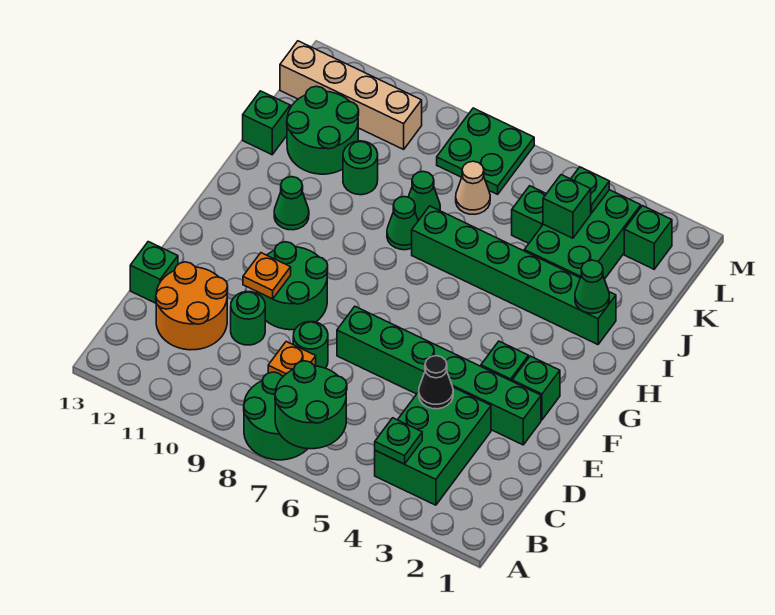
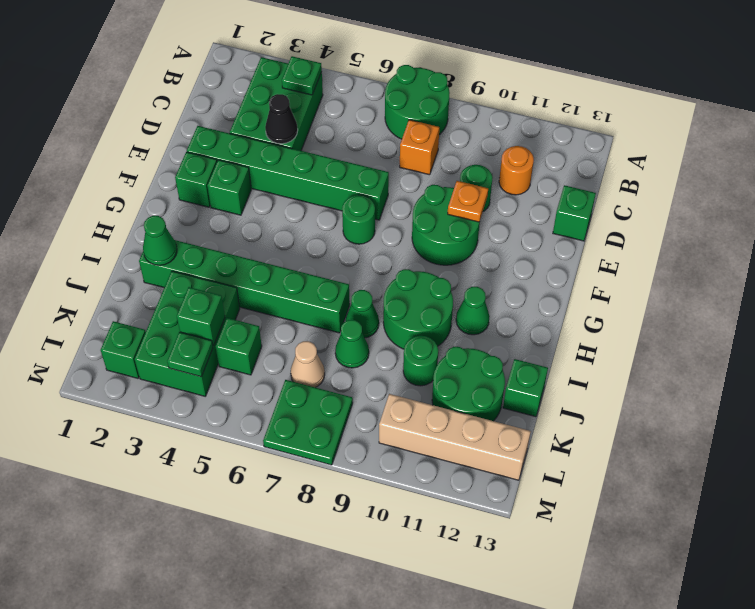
green round brick A6:B7 level 2 -> green round brick H9:I10 level 1
orange round brick C11:D12 level 1 -> orange round brick C11 level 1
green round brick D8 level 1 -> green round brick F7 level 1

